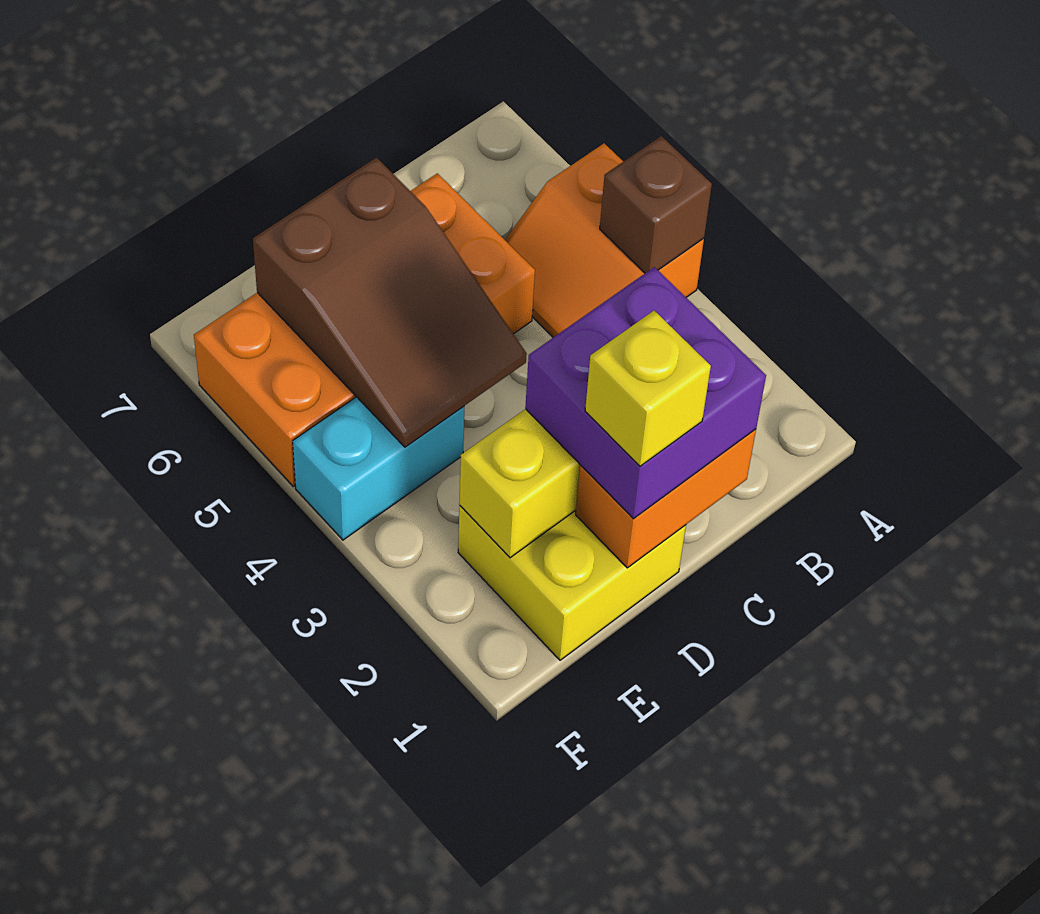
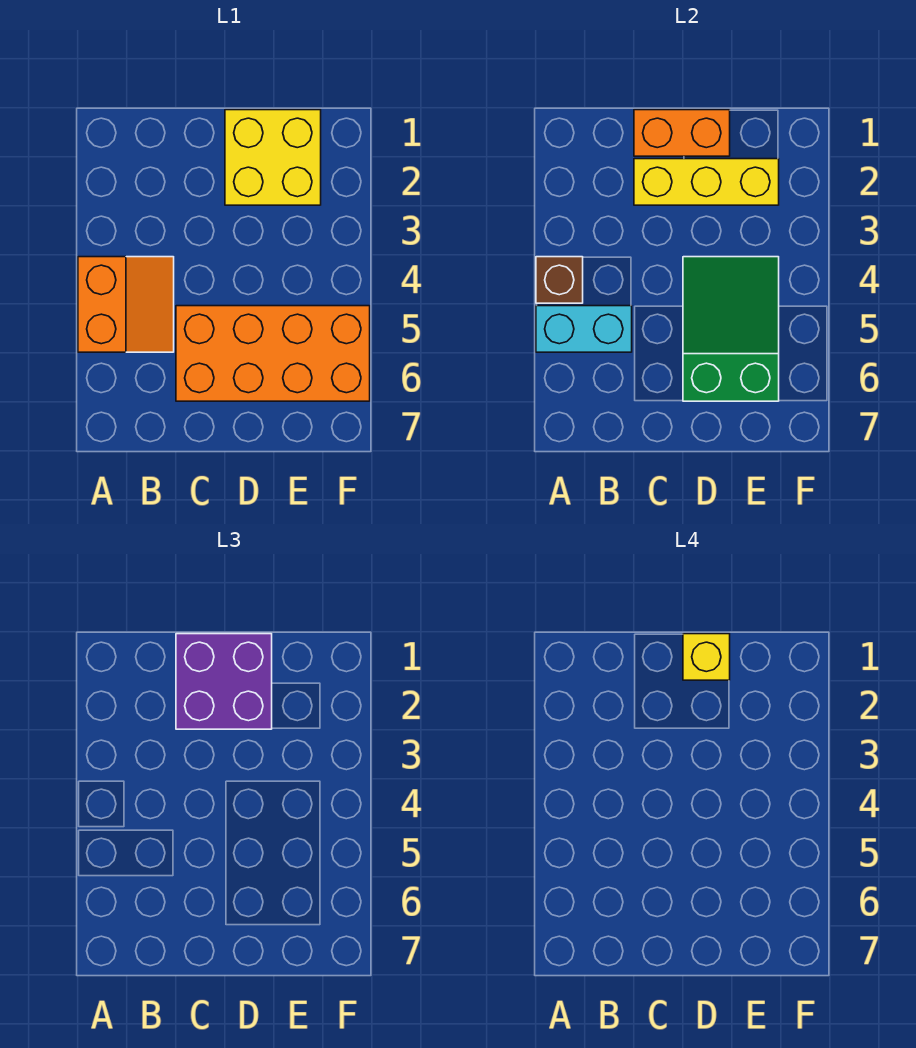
brown slope D4:E6 level 2 top 6 -> green slope D4:E6 level 2 top 6
cyan brick E4:F4 level 1 -> cyan brick A5:B5 level 2

